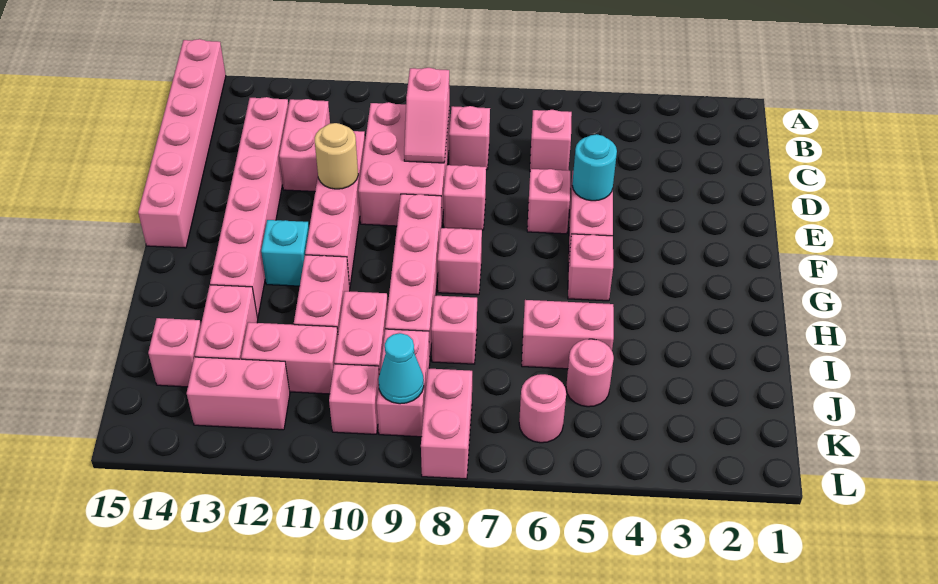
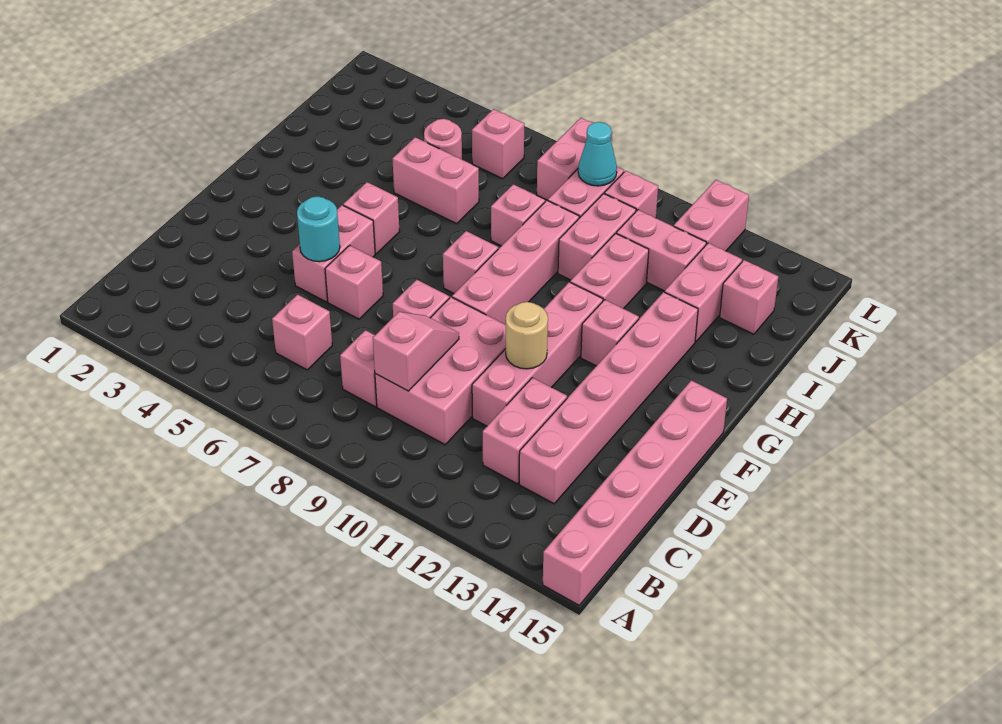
cyan brick G12 level 1 -> pink brick G12 level 1
pink round brick K6 level 1 -> pink brick K6 level 1
pink brick K12:K13 level 1 -> pink brick K12:L12 level 1

